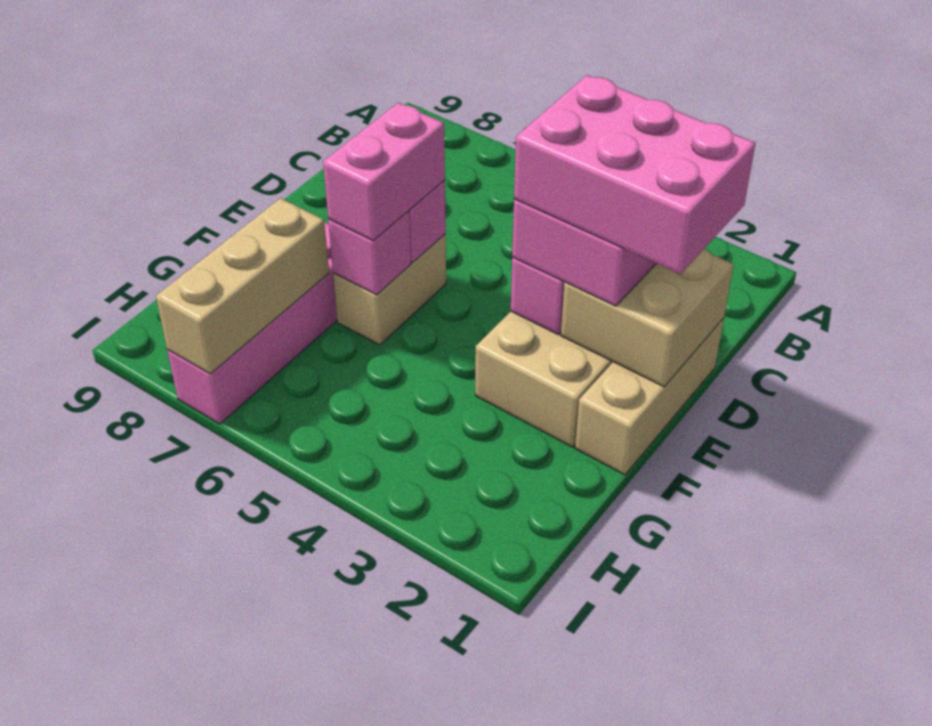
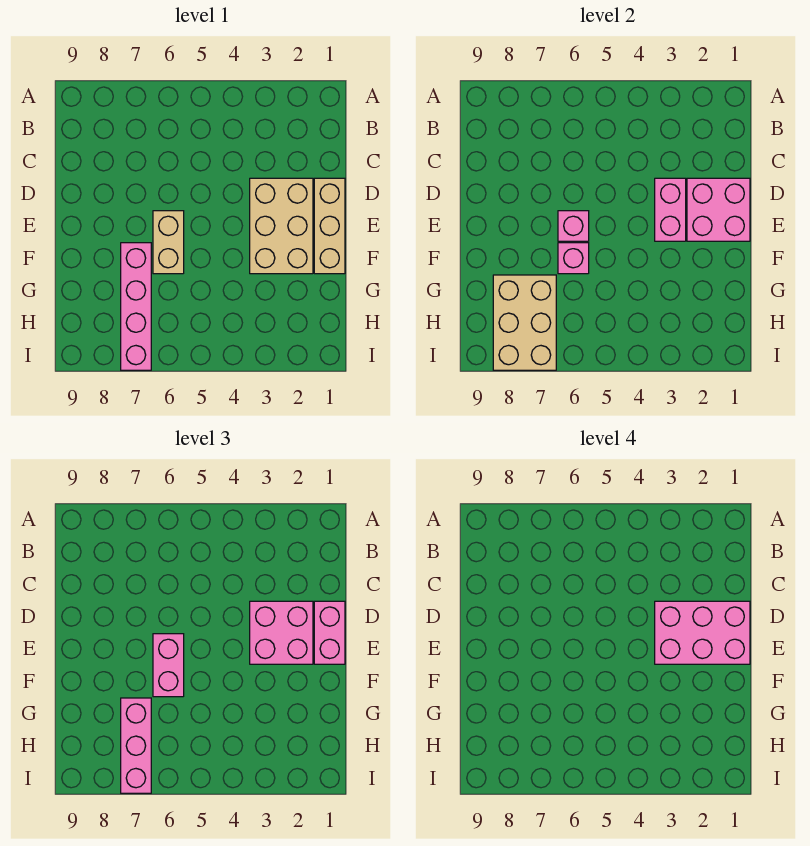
tan brick D1:E2 level 2 -> pink brick D1:E2 level 2
none -> pink brick D1:E1 level 3
tan brick G7:I7 level 2 -> tan brick G7:I8 level 2
none -> pink brick G7:I7 level 3

